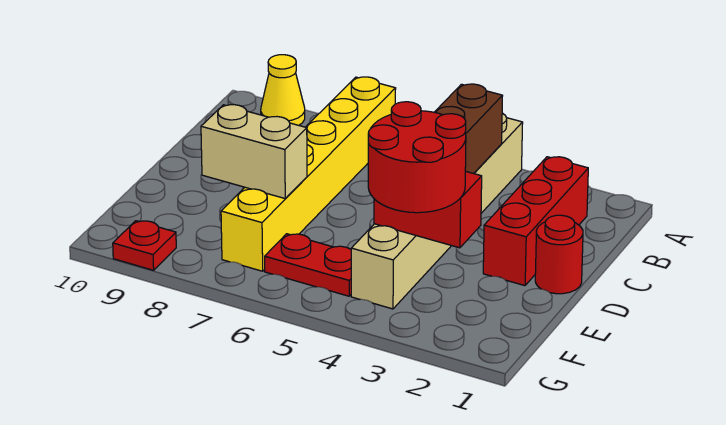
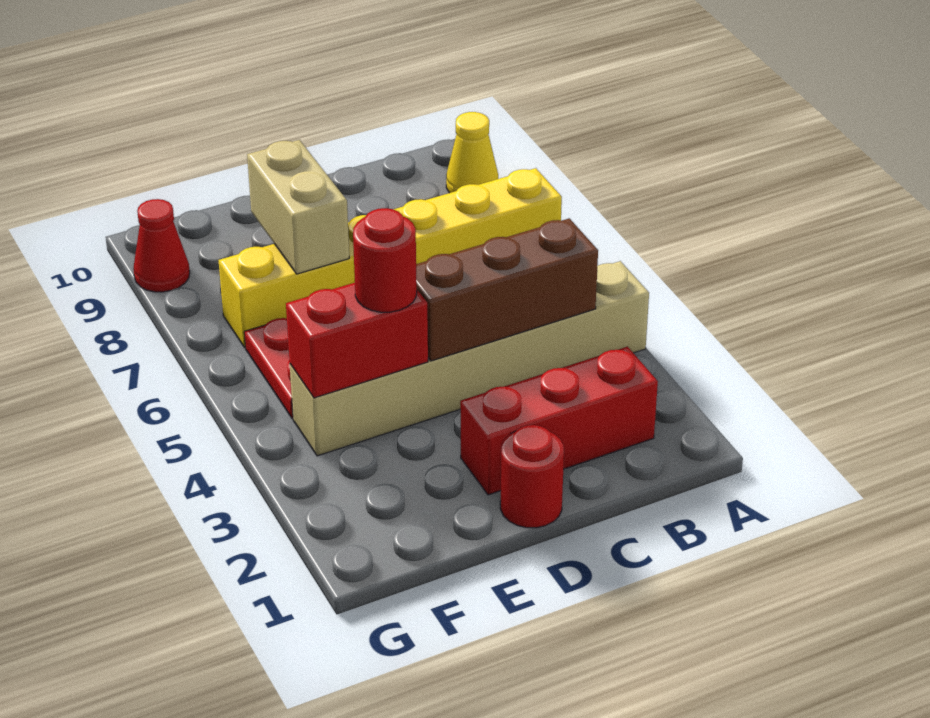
red brick E3:E4 level 2 -> red brick E4:F4 level 2
red round brick E3:F4 level 3 -> red round brick E4 level 3
red plate G9 level 1 -> red cone G9 level 1

